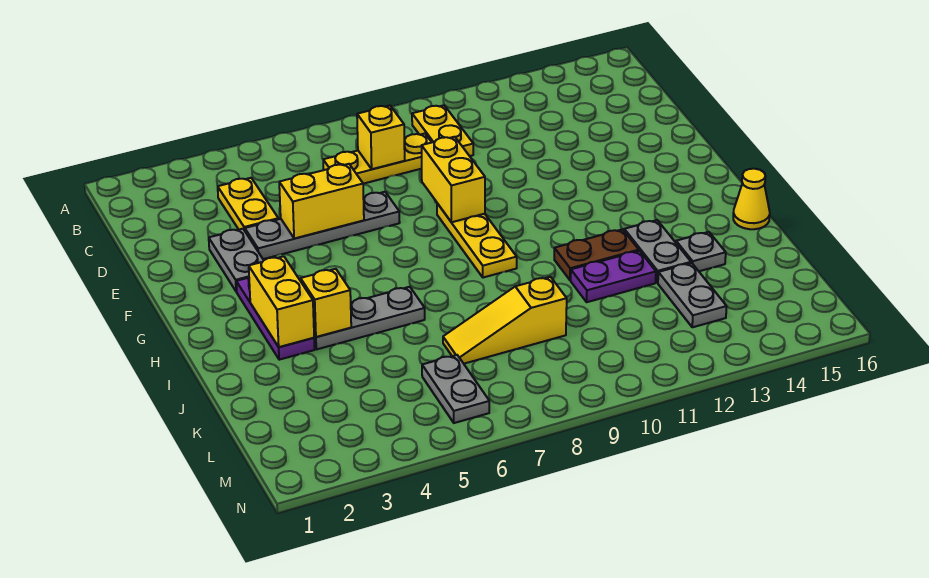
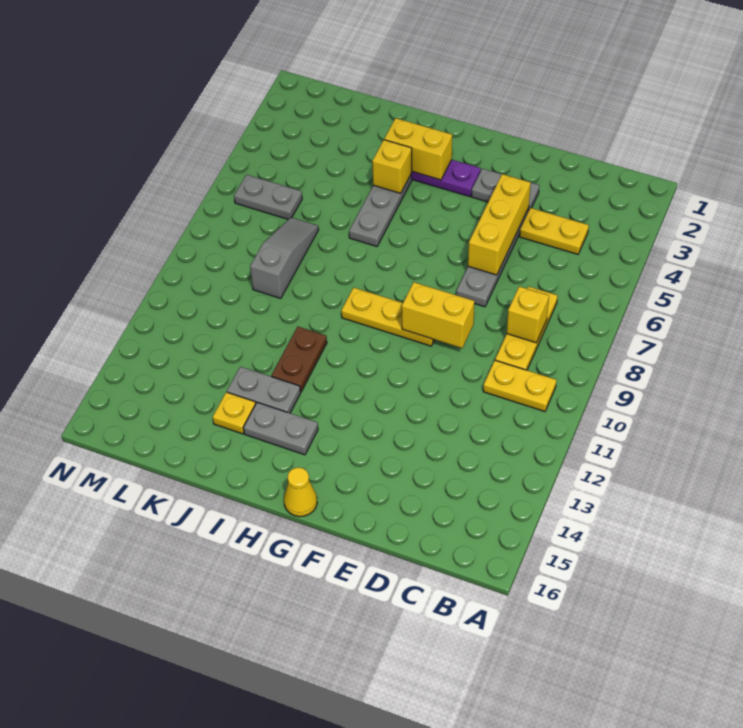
yellow brick E5:E6 level 2 -> yellow brick E4:E6 level 2
yellow cone I16 level 1 -> yellow cone G16 level 1
purple plate J11:J12 level 1 -> none
grey plate J14 level 1 -> yellow plate J14 level 1
yellow slope K7:K9 level 1 top 9 -> grey slope K7:K9 level 1 top 9
grey plate K13:L13 level 1 -> grey plate H14:I14 level 1

